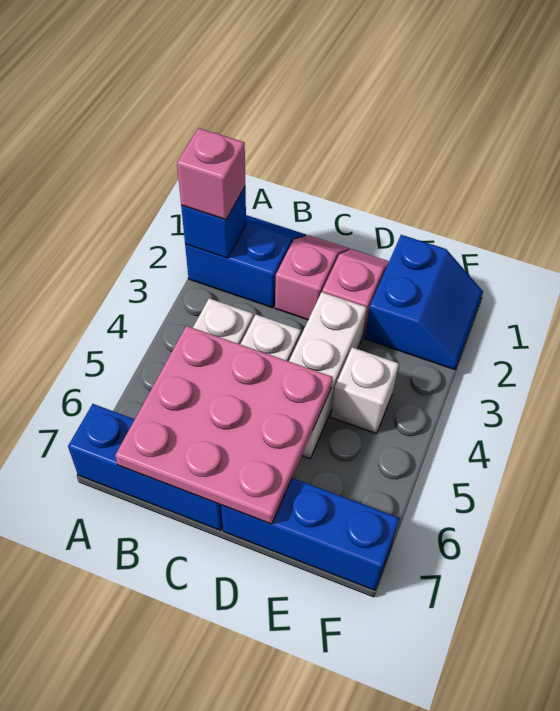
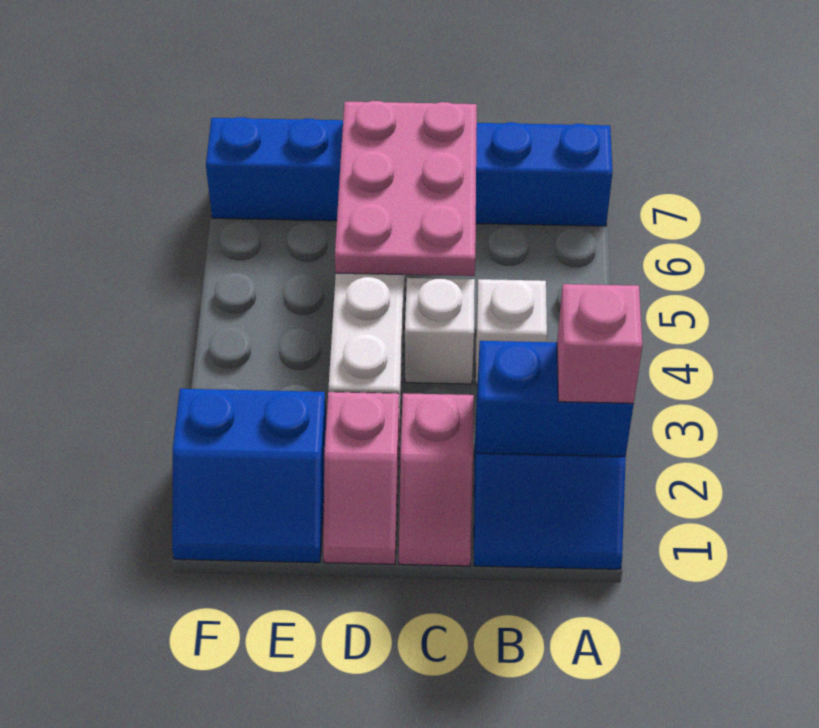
blue brick A2 level 2 -> blue brick A2:B2 level 2
pink plate B5:D7 level 2 -> pink plate C5:D7 level 2
blue slope E1:F2 level 1 top E -> blue slope E1:F2 level 1 top 2
white brick E4 level 1 -> none

